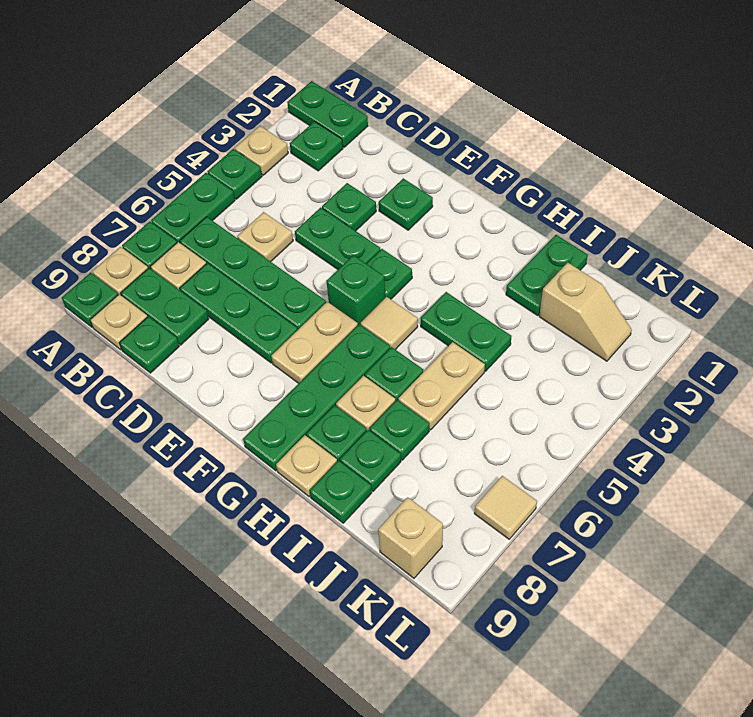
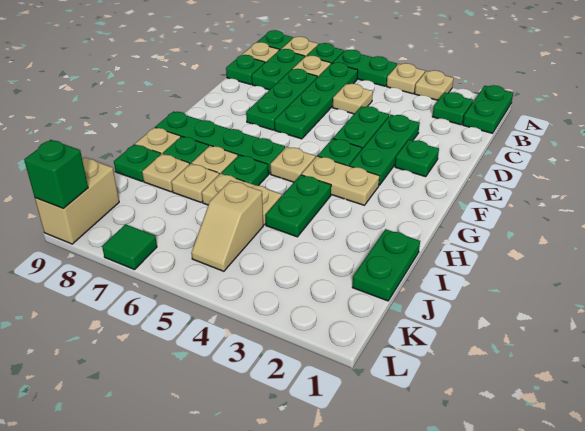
green plate A4 level 1 -> tan plate A4 level 1
green plate D3 level 1 -> green plate D3:F3 level 1
green brick F5 level 1 -> green brick L9 level 2
tan plate F6:F7 level 1 -> tan plate G3:G4 level 1
tan tile G5 level 1 -> tan plate G5 level 1
green plate I1:I2 level 1 -> green plate I1:J1 level 1
green plate I7 level 1 -> tan plate I7 level 1
green plate I8 level 1 -> tan plate I8 level 1
tan slope J2:K2 level 1 top J -> tan slope J5:K5 level 1 top J
tan brick K9 level 1 -> tan brick K9:L9 level 1
tan tile L7 level 1 -> green tile L7 level 1

